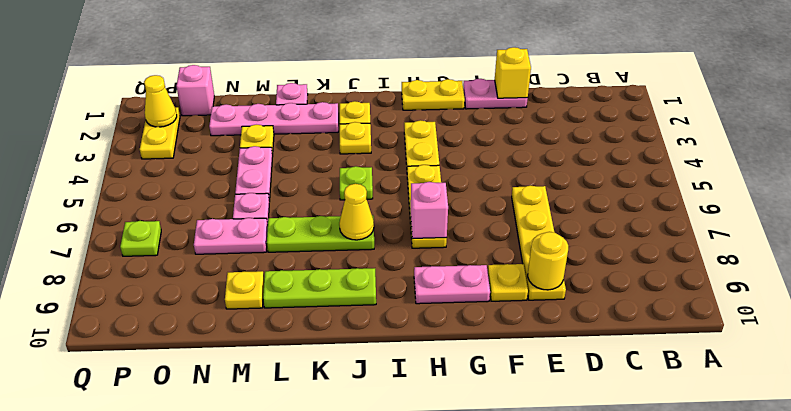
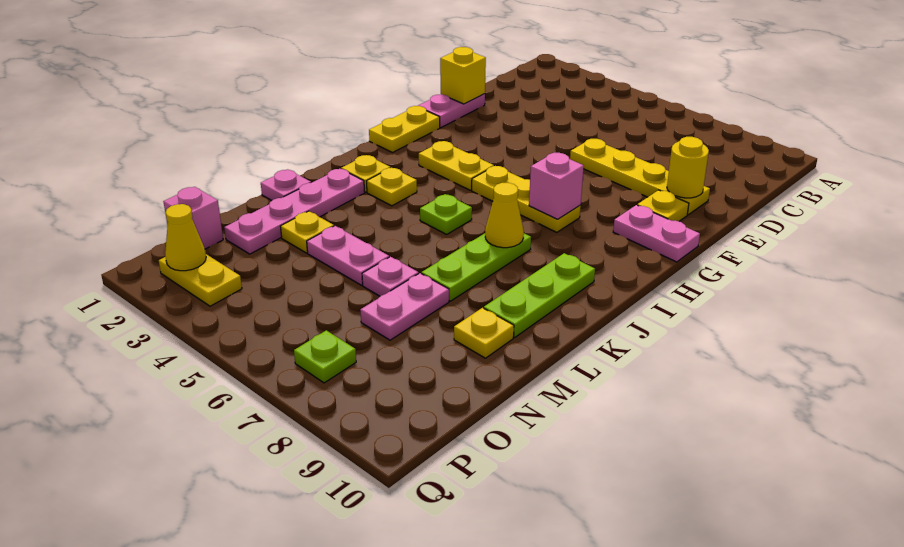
pink plate G9:H9 level 1 -> pink plate G9:G10 level 1

